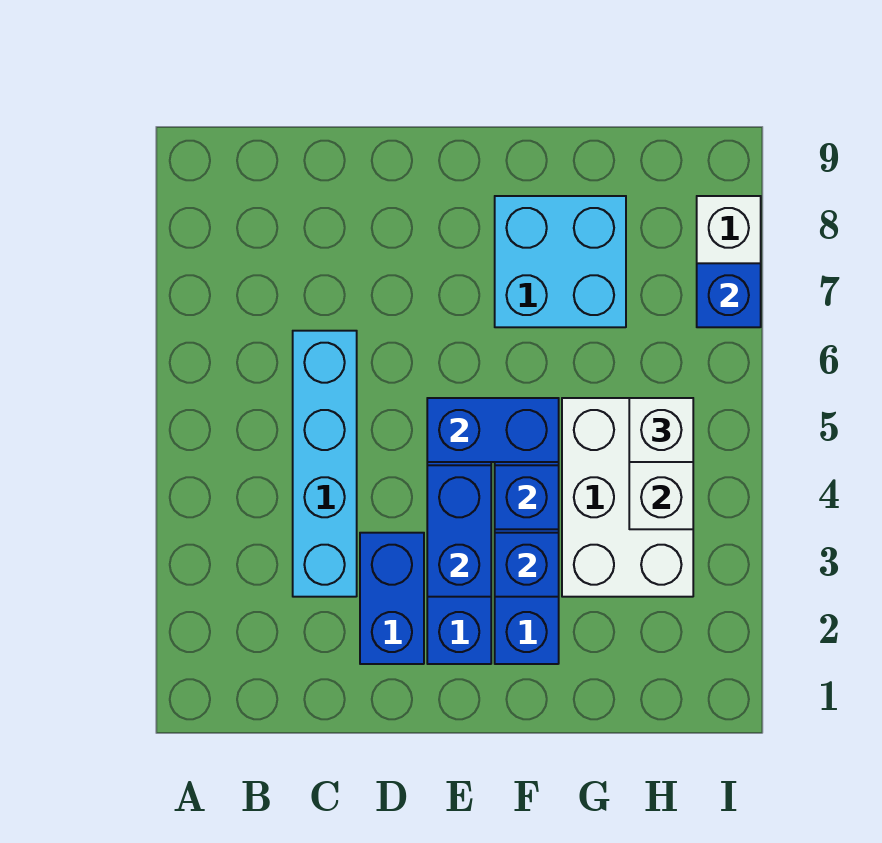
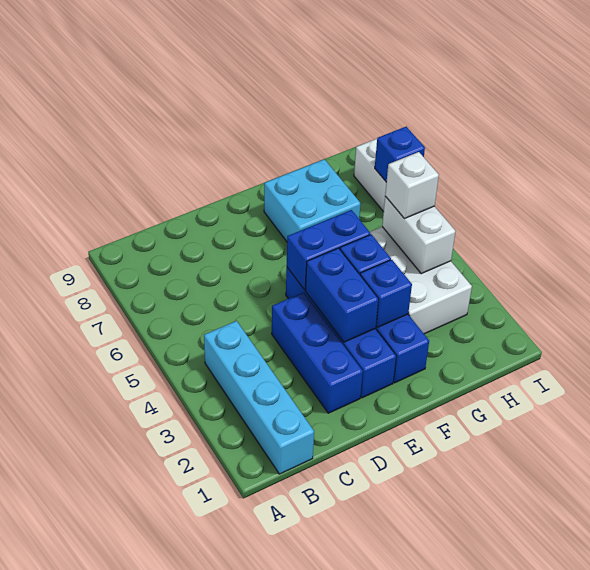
cyan brick C3:C6 level 1 -> cyan brick B1:B4 level 1
blue brick D2:D3 level 1 -> blue brick D2:D4 level 1

